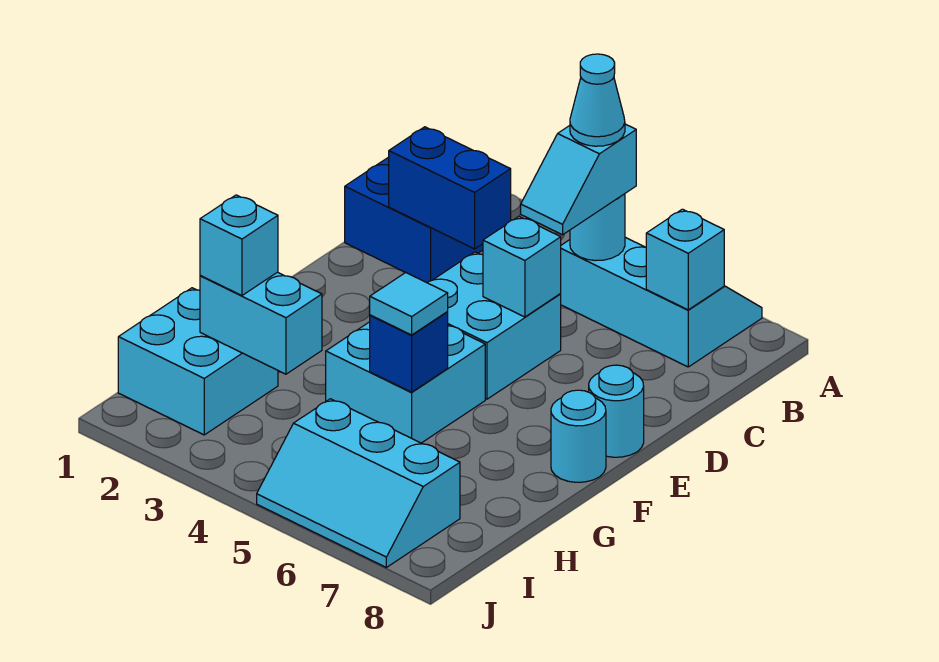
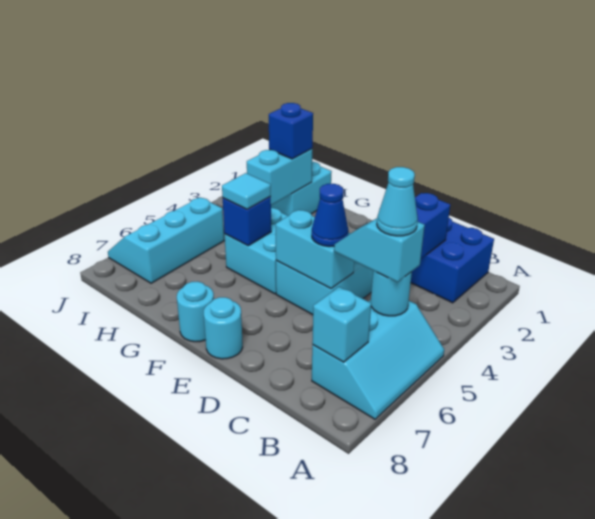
cyan brick D5 level 2 -> cyan brick D5:E5 level 2
none -> blue cone D5 level 3
cyan brick H2 level 3 -> blue brick H2 level 3

